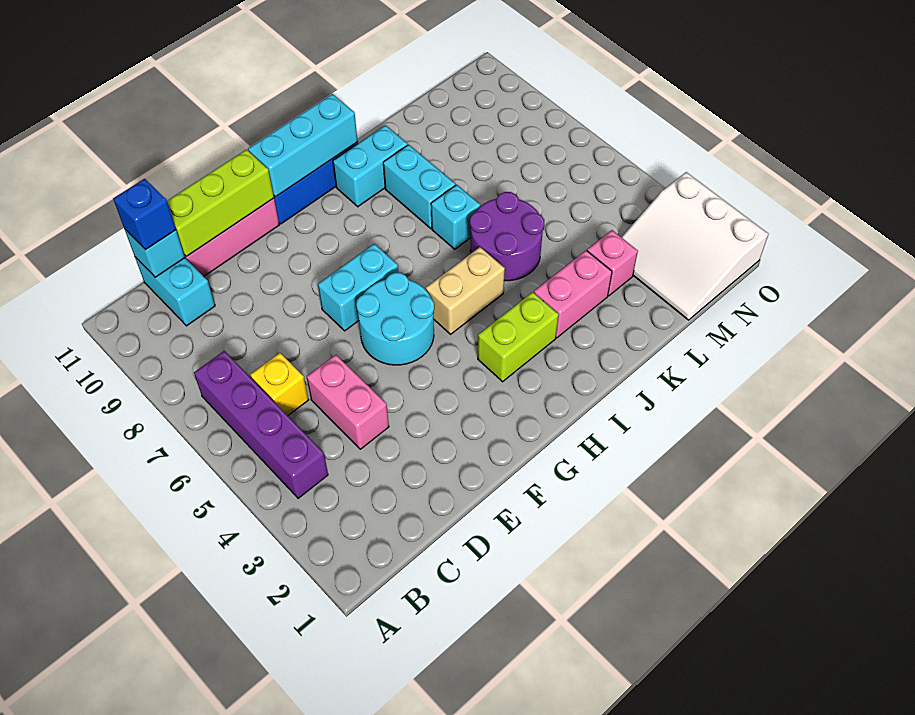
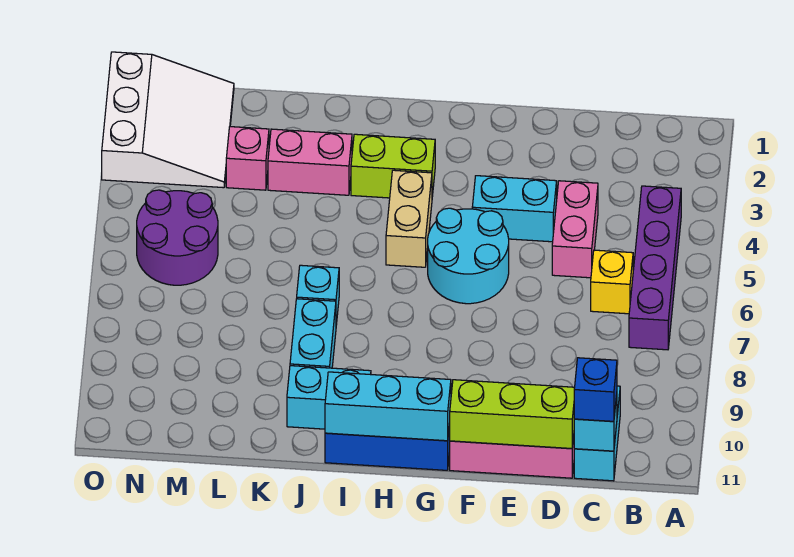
cyan brick F7:G7 level 1 -> cyan brick E4:F4 level 1
tan brick H5:I5 level 1 -> tan brick H4:H5 level 1
purple round brick J5:K6 level 1 -> purple round brick M5:N6 level 1

